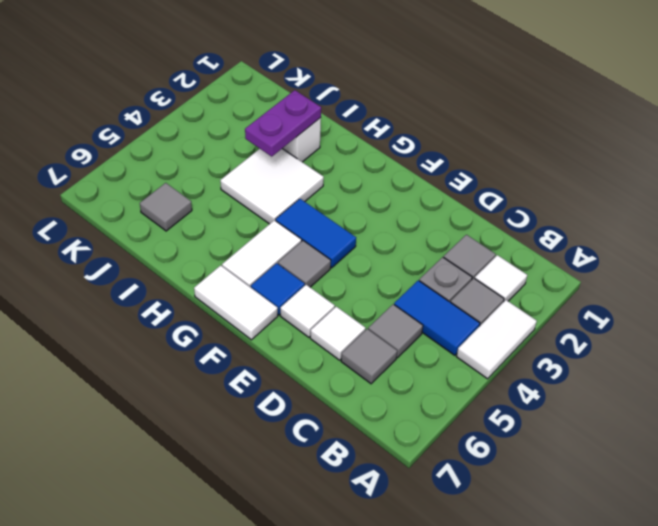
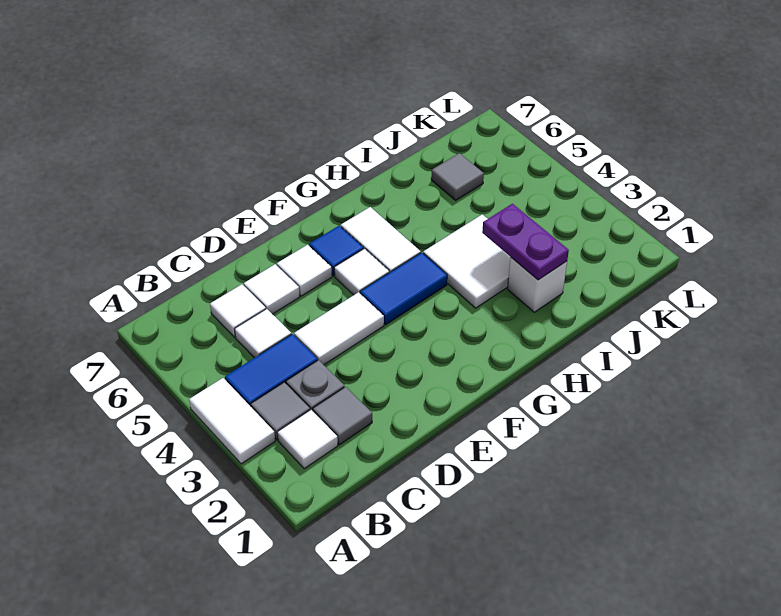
grey tile C5 level 1 -> white tile C5 level 1
grey tile C6 level 1 -> white tile C6 level 1
grey tile F5 level 1 -> white tile F5 level 1
white tile F7:G7 level 1 -> white tile D4:E4 level 1

